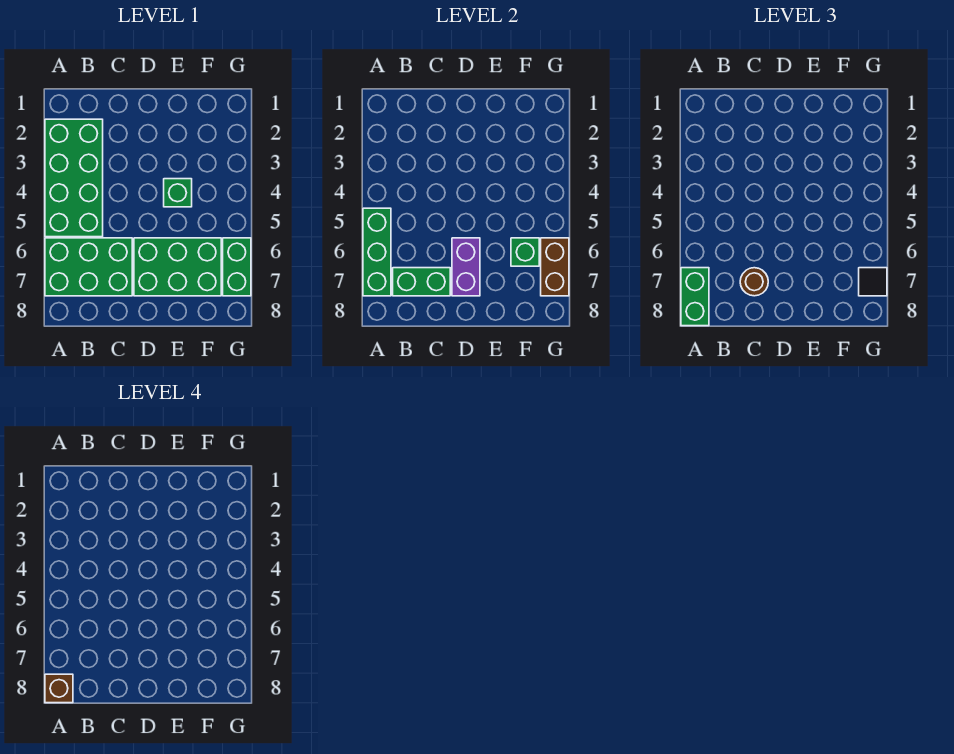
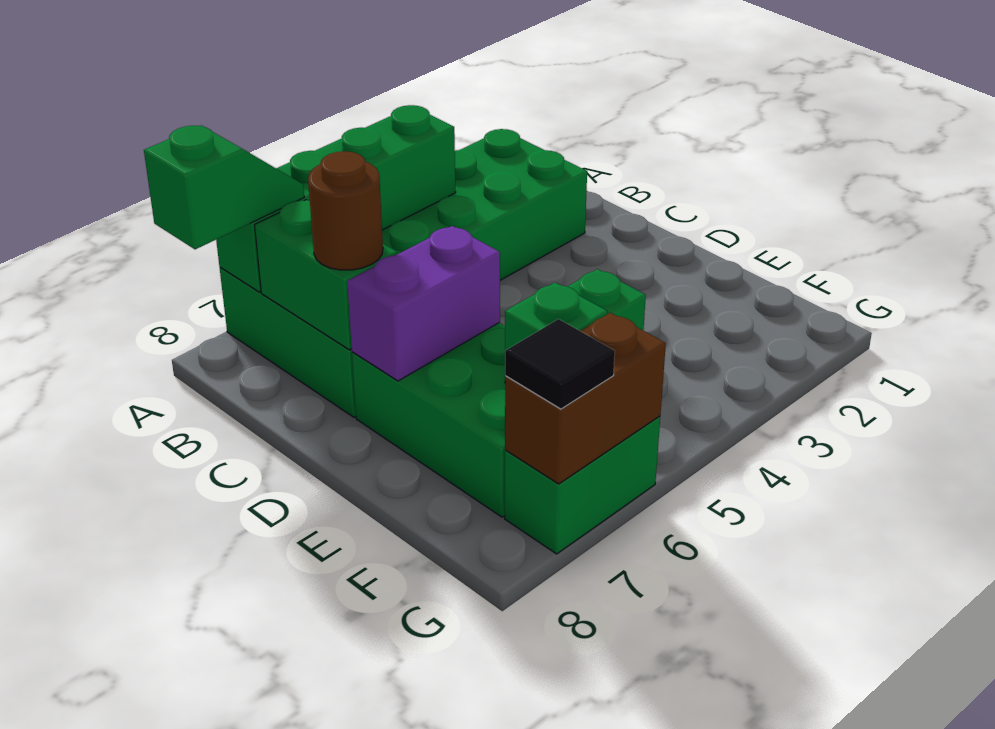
green brick A5:A7 level 2 -> green brick A4:A7 level 2
green brick A7:A8 level 3 -> green slope A7:A8 level 3 top 8
brown brick A8 level 4 -> none

